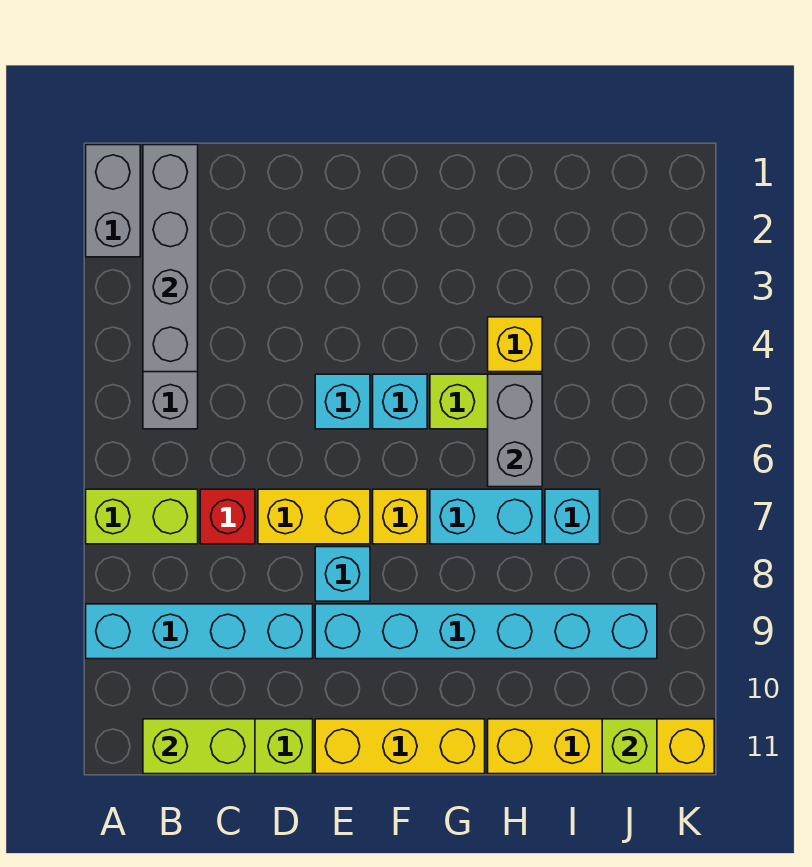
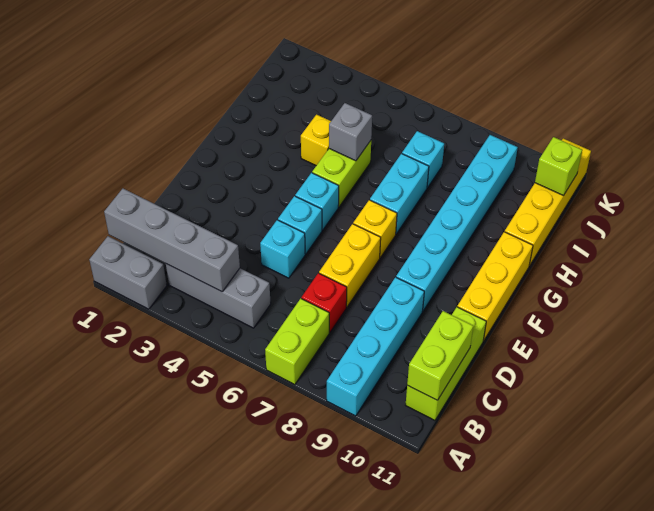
cyan brick E8 level 1 -> cyan brick D5 level 1
grey brick H5:H6 level 2 -> grey brick H5 level 2

